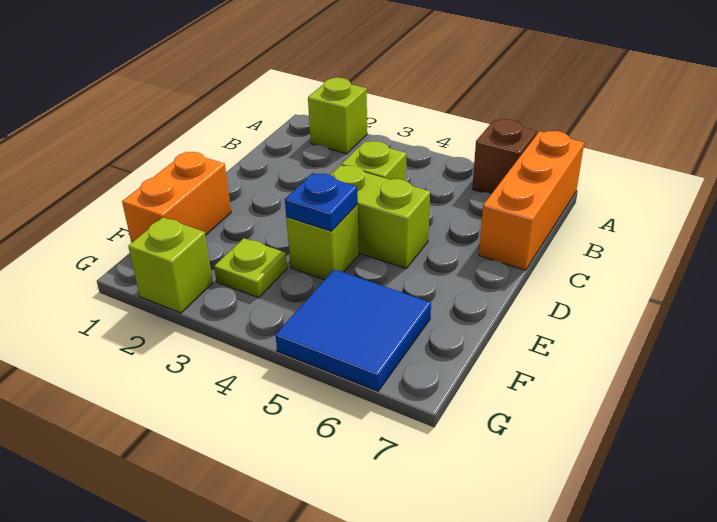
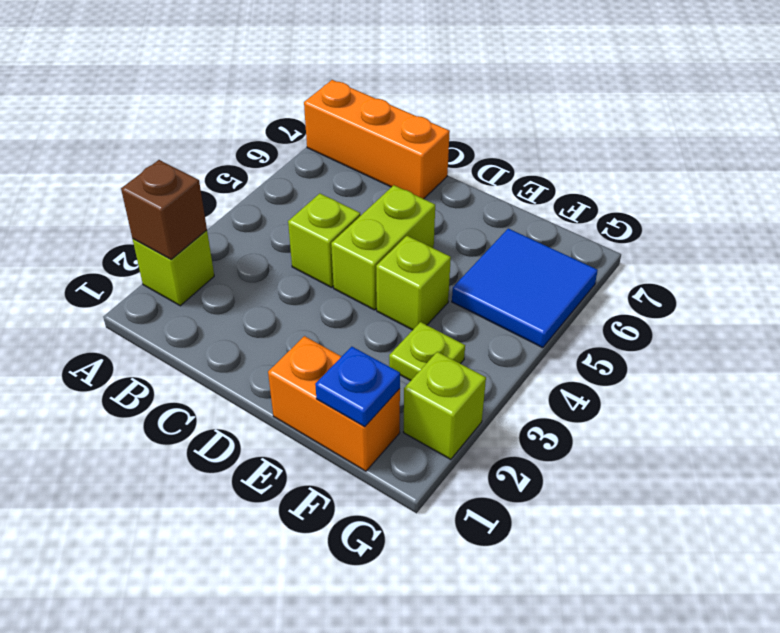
brown brick A6 level 1 -> brown brick A2 level 2
blue plate E4 level 2 -> blue plate F1 level 2

